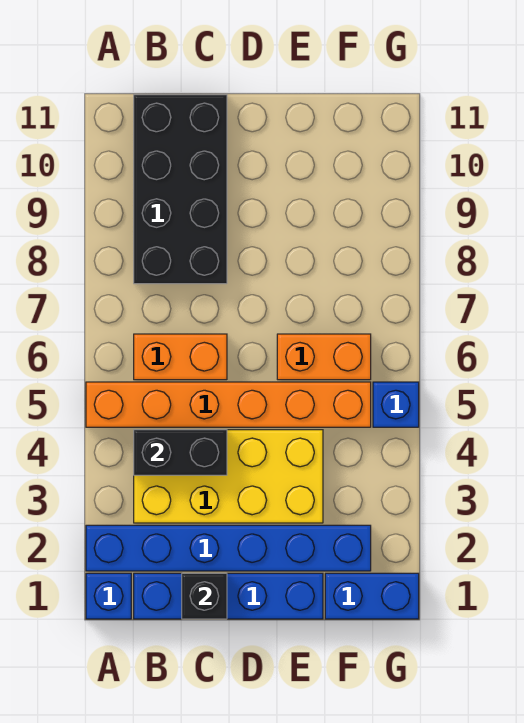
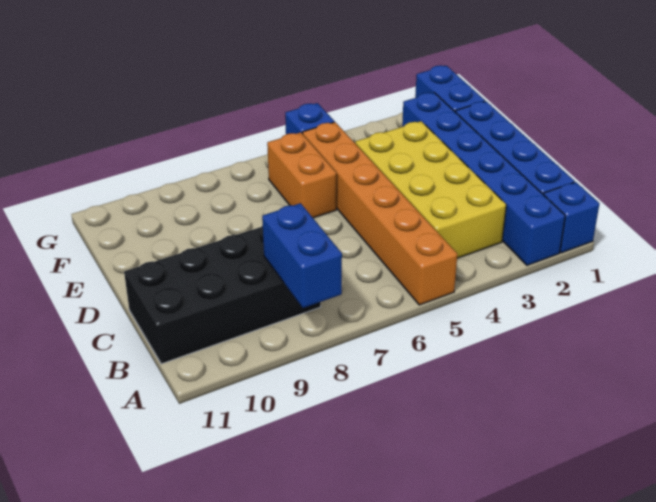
none -> blue brick A8:B8 level 2
black brick B4:C4 level 2 -> none
orange brick B6:C6 level 1 -> none
black brick C1 level 2 -> none

